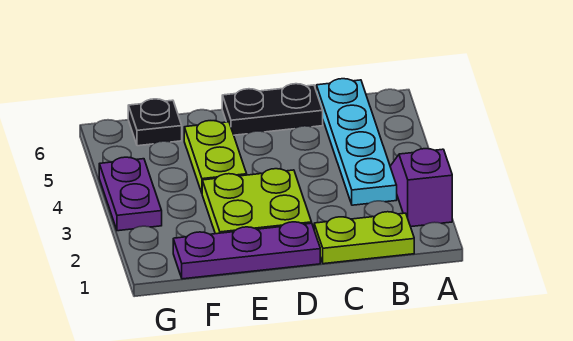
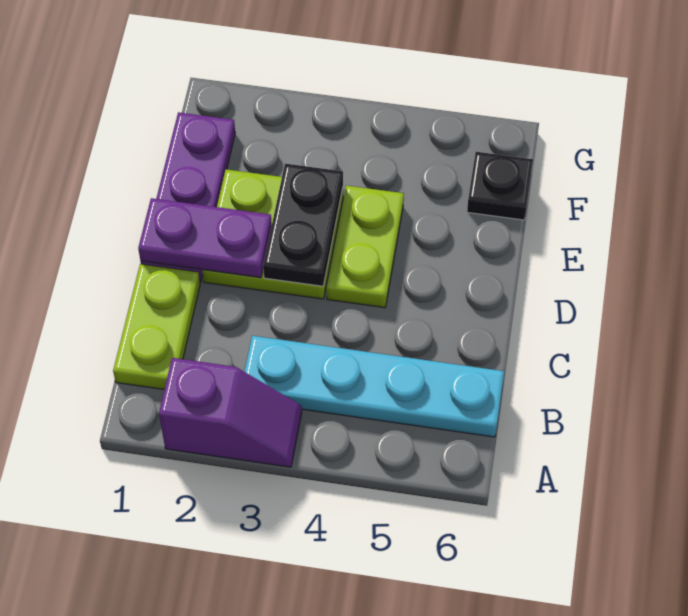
black plate C6:D6 level 1 -> black plate D3:E3 level 2
lime plate E4:E5 level 1 -> lime plate D4:E4 level 1
purple plate G3:G4 level 1 -> purple plate D1:D2 level 2

